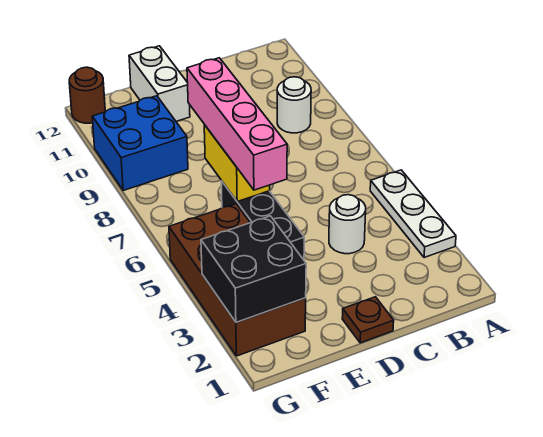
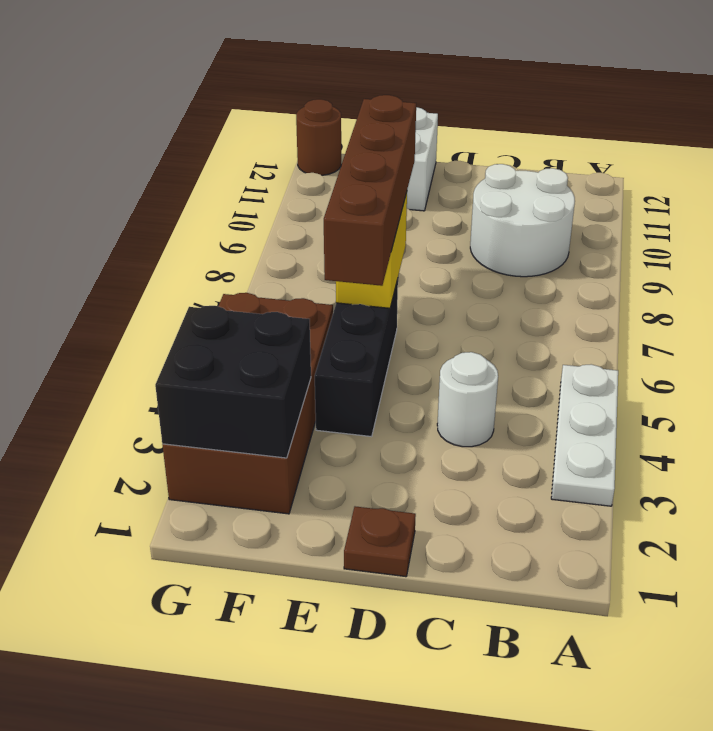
white round brick B9 level 1 -> white round brick B9:C10 level 1
pink brick E5:E8 level 3 -> brown brick E5:E8 level 3
blue brick F9:G10 level 1 -> none

